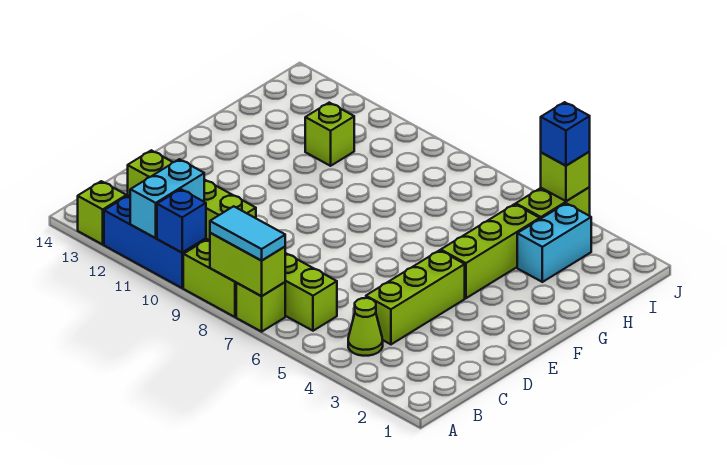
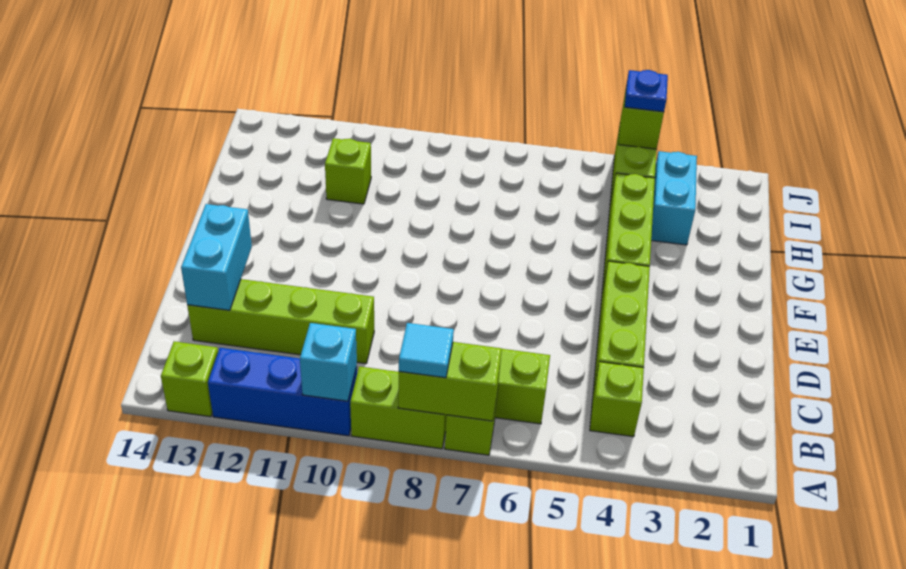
cyan tile A7:A8 level 3 -> cyan tile A8 level 3
blue brick A10 level 2 -> cyan brick A10 level 2
cyan brick A11:B11 level 2 -> cyan brick C13:D13 level 2
lime cone B4 level 1 -> lime brick B4 level 1
blue brick J4 level 3 -> blue plate J4 level 3

